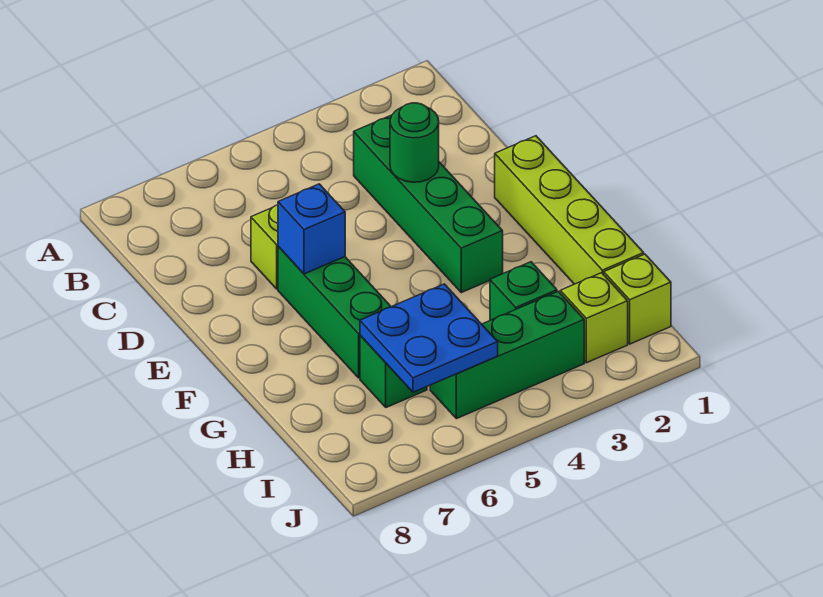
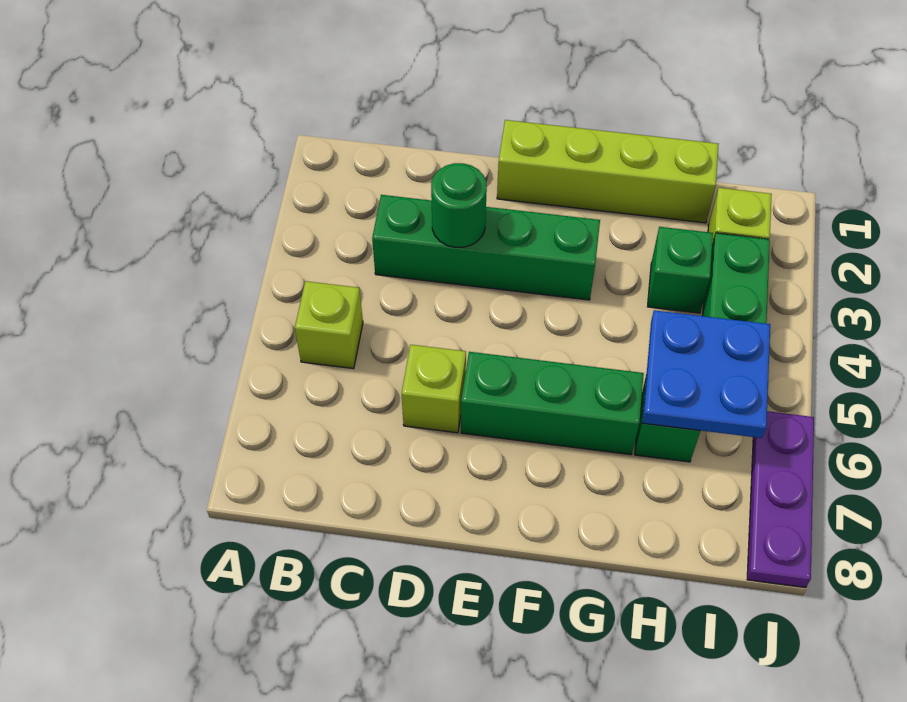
blue brick E6 level 2 -> none
lime brick I1 level 1 -> lime brick B5 level 1
none -> purple plate J6:J8 level 1

